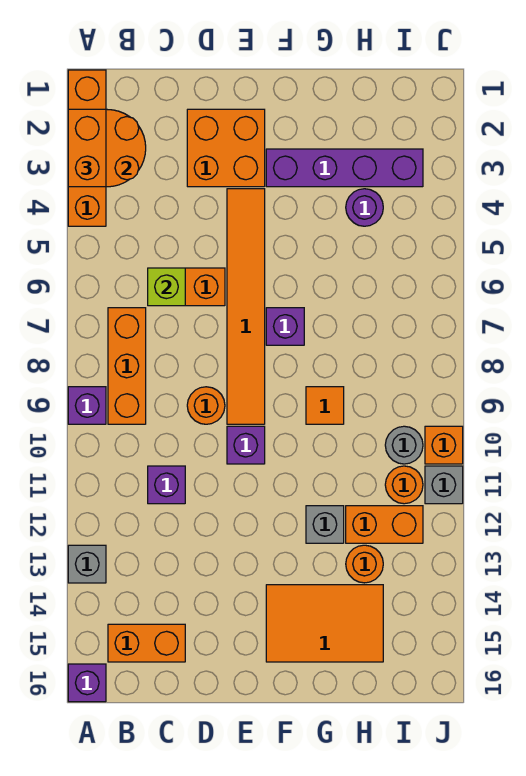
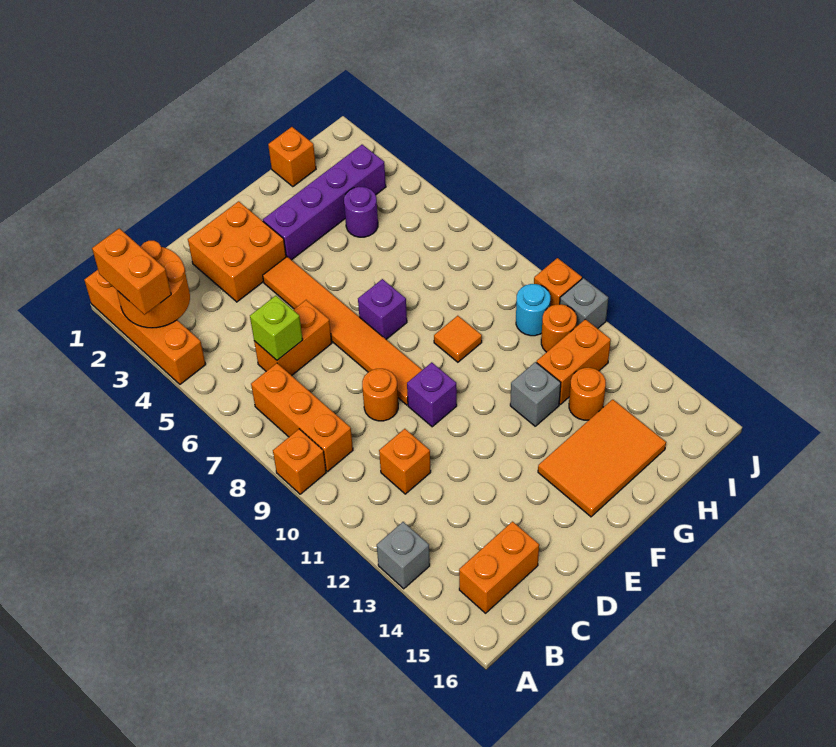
purple brick A9 level 1 -> orange brick A9 level 1
purple brick A16 level 1 -> none
purple brick C11 level 1 -> orange brick C11 level 1
none -> orange brick H1 level 1
grey round brick I10 level 1 -> cyan round brick I10 level 1

